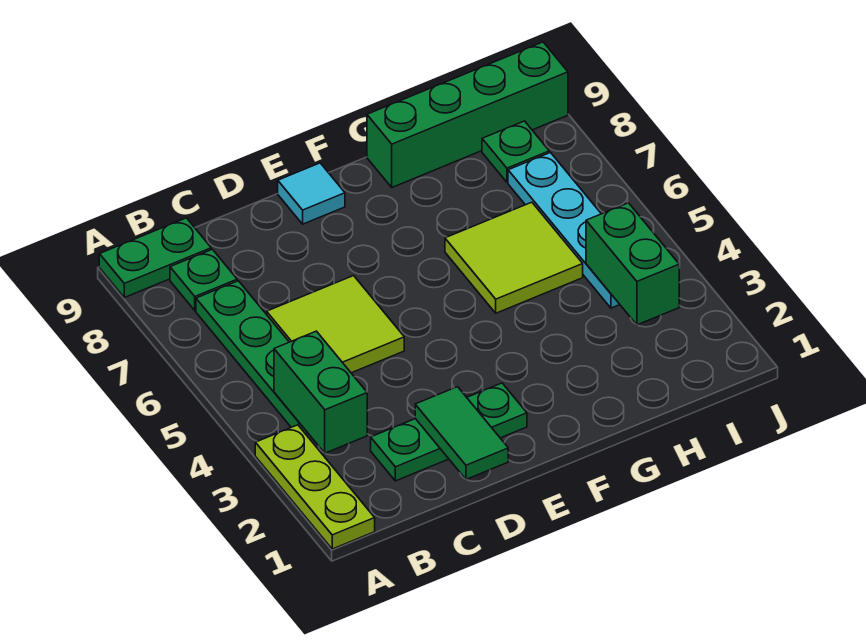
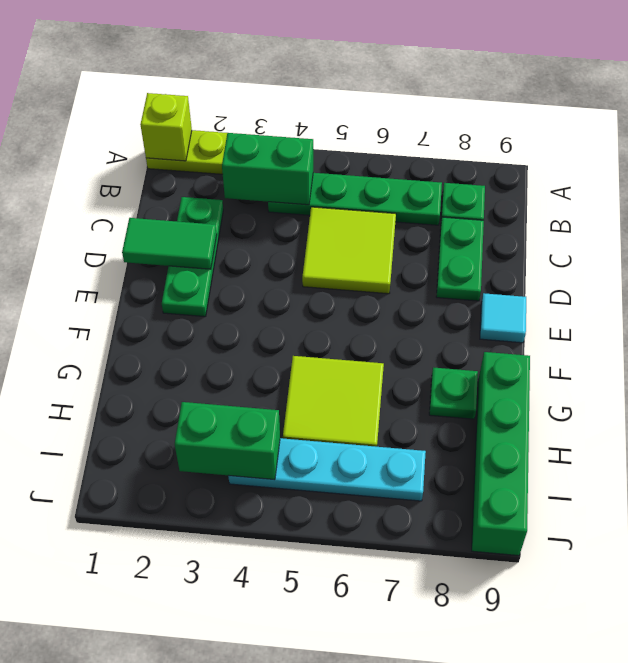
none -> lime brick A1 level 2
green plate A9:B9 level 1 -> green plate C8:D8 level 1
green plate I8 level 1 -> green plate G8 level 1

